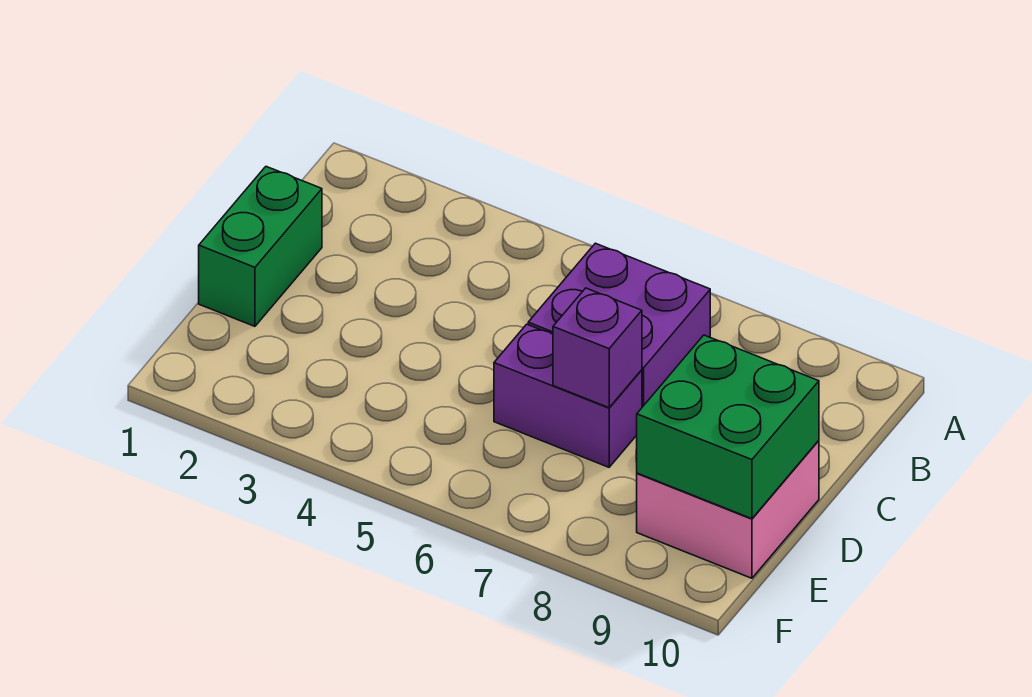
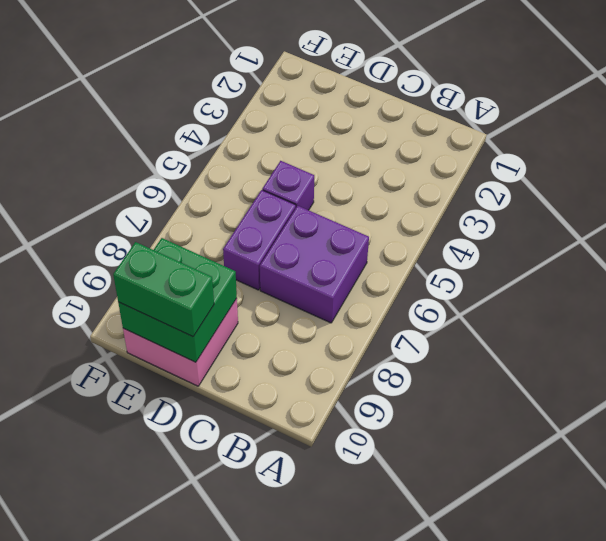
green brick C1:D1 level 1 -> green brick D10:E10 level 3
purple brick D7 level 2 -> purple brick D5 level 1

